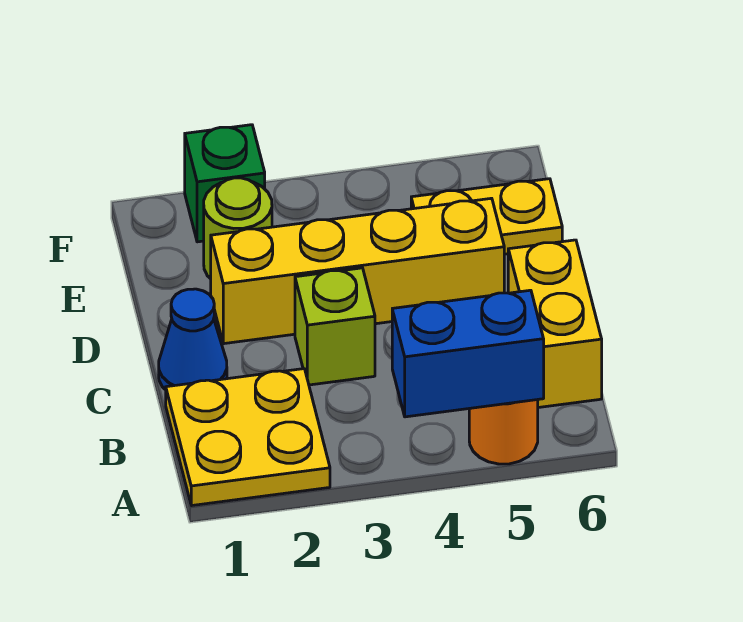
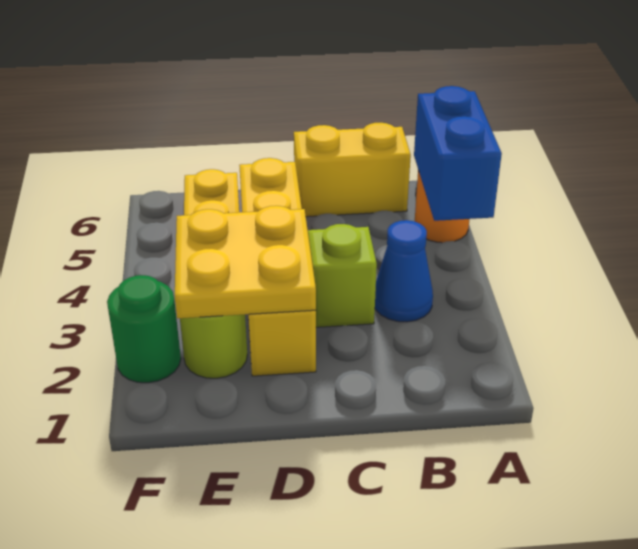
yellow plate A1:B2 level 1 -> yellow plate D2:E3 level 2
blue cone C1 level 1 -> blue cone B3 level 1
green brick F2 level 1 -> green round brick F2 level 1

